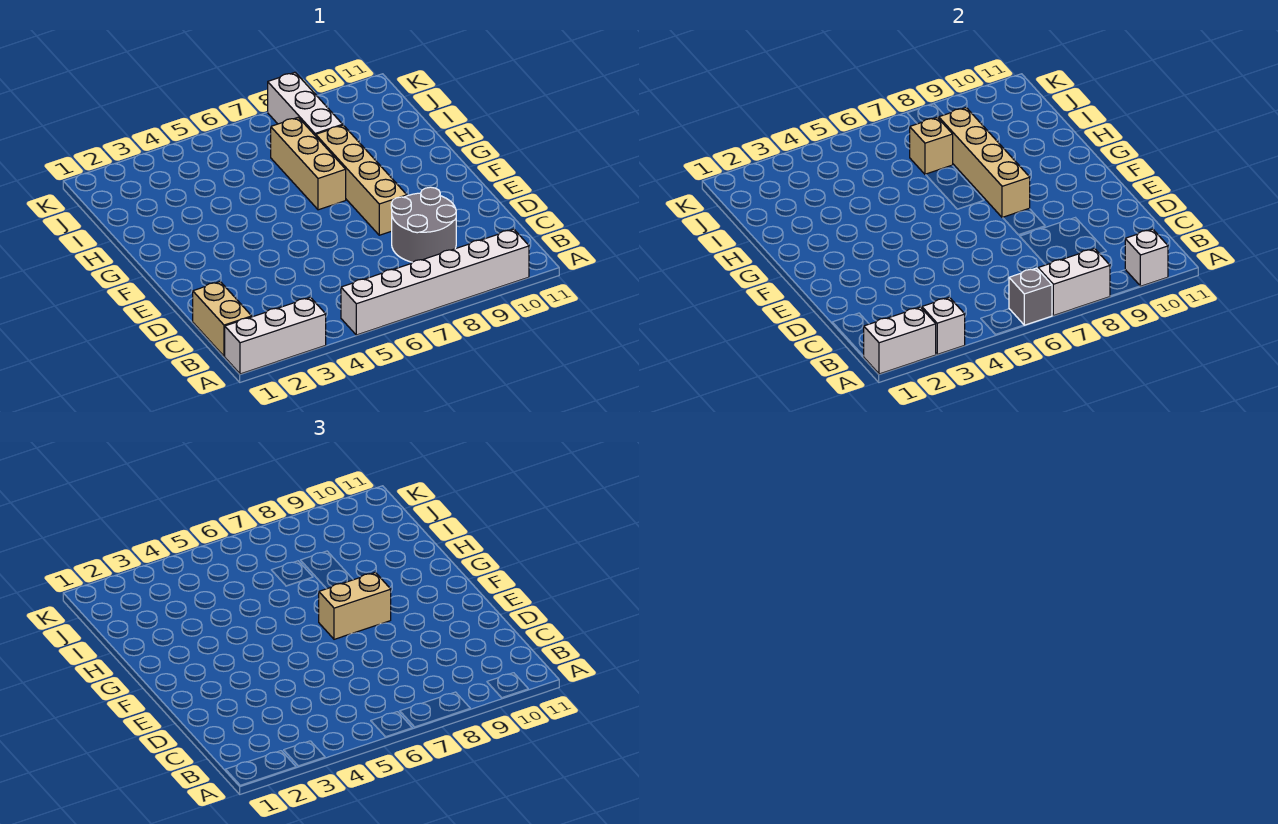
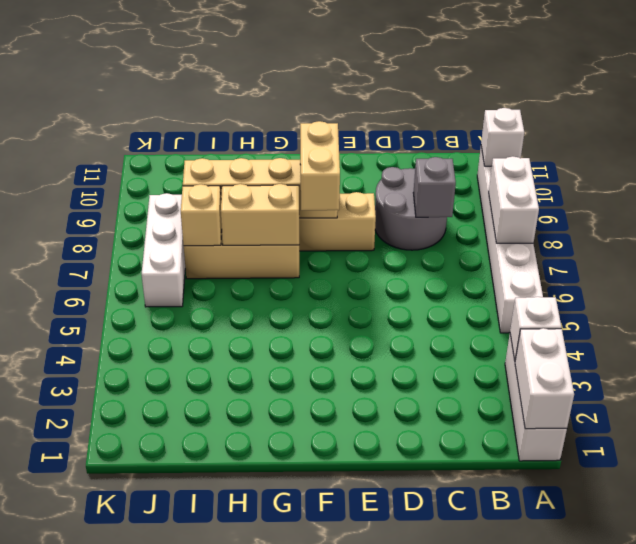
grey brick A6 level 2 -> grey brick C8 level 2
tan brick B1:C1 level 1 -> tan brick G7:H7 level 2
white brick I8:K8 level 1 -> white brick J6:J8 level 1

